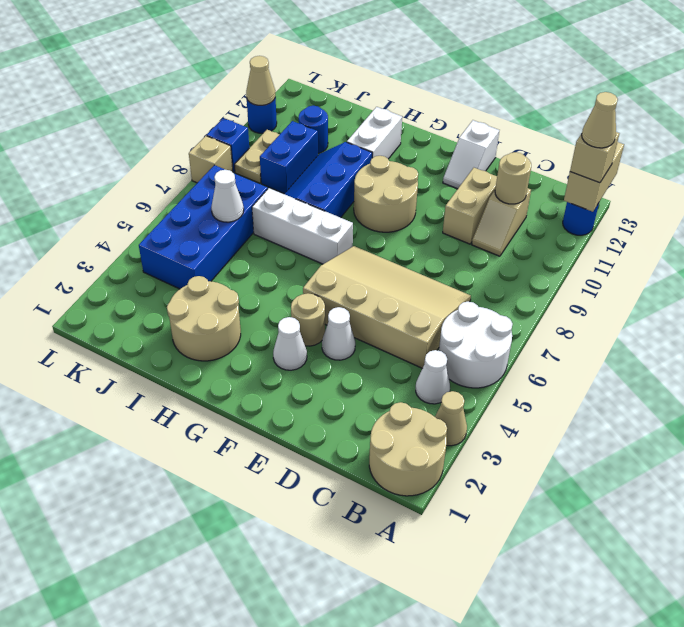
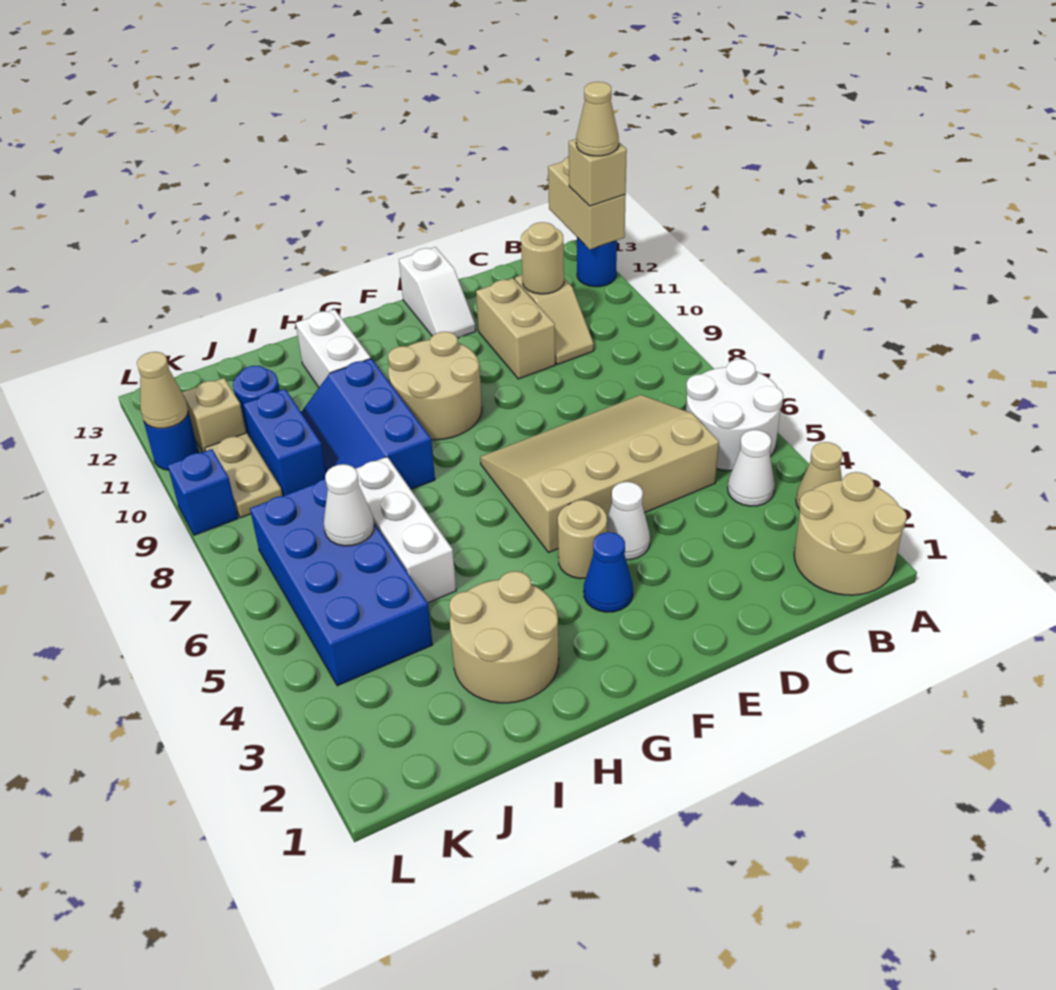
white cone F3 level 1 -> blue cone F3 level 1
white brick G7:I7 level 1 -> white brick I5:I7 level 1
tan brick L8 level 1 -> tan brick K11 level 1

